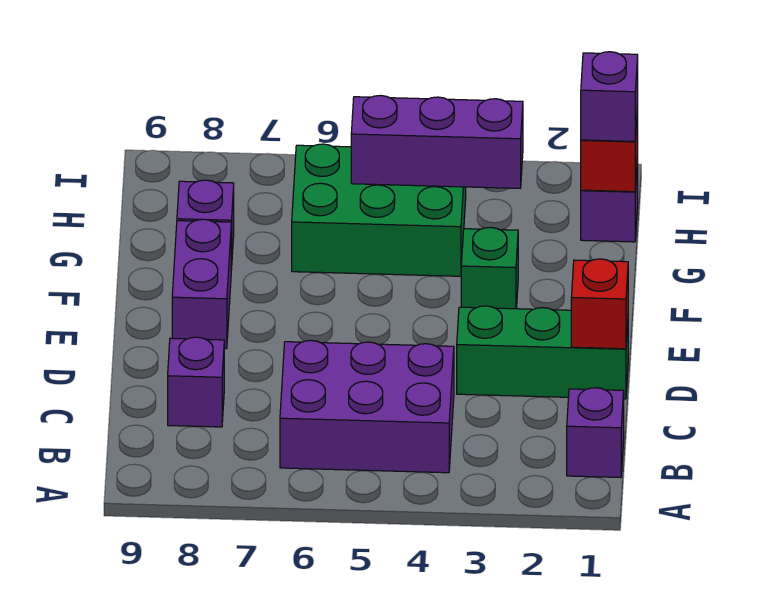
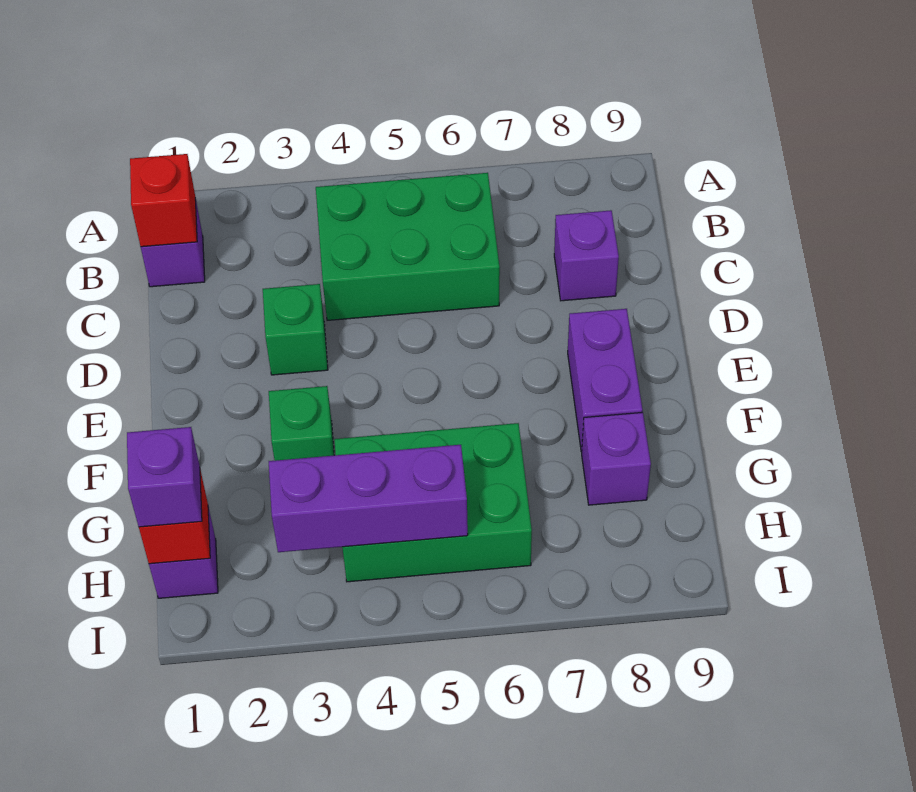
purple brick B4:C6 level 1 -> green brick B4:C6 level 1
green brick D1:D3 level 1 -> green brick D3 level 1
red brick D1 level 2 -> red brick B1 level 2

